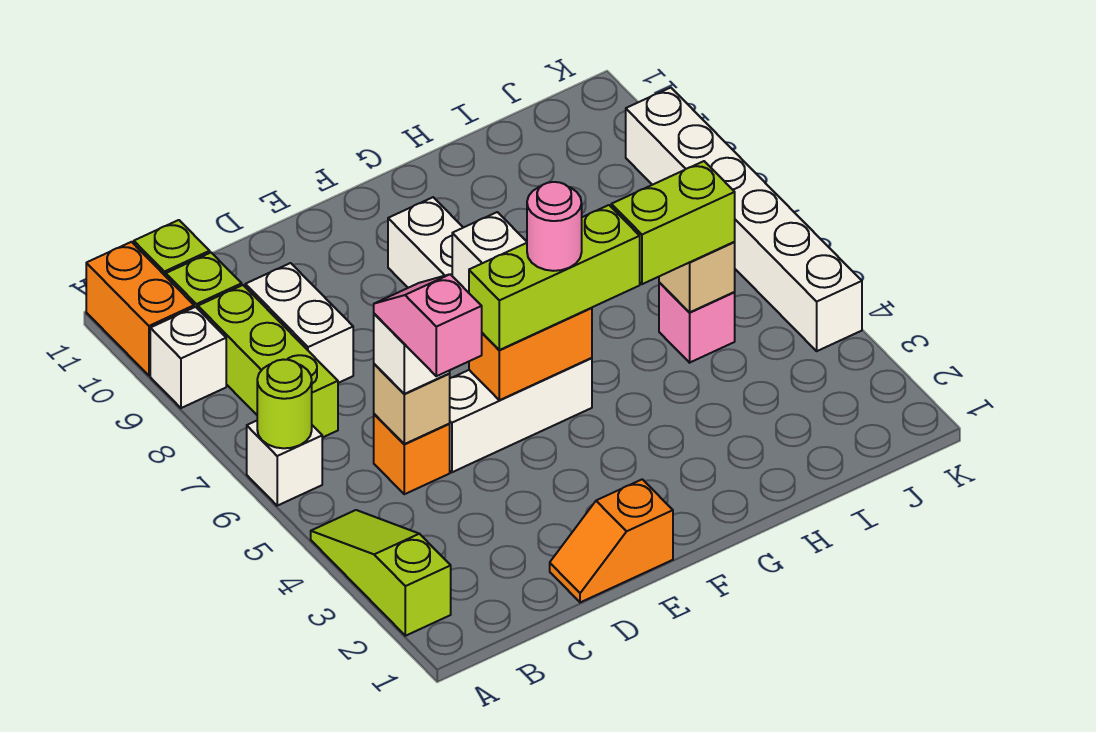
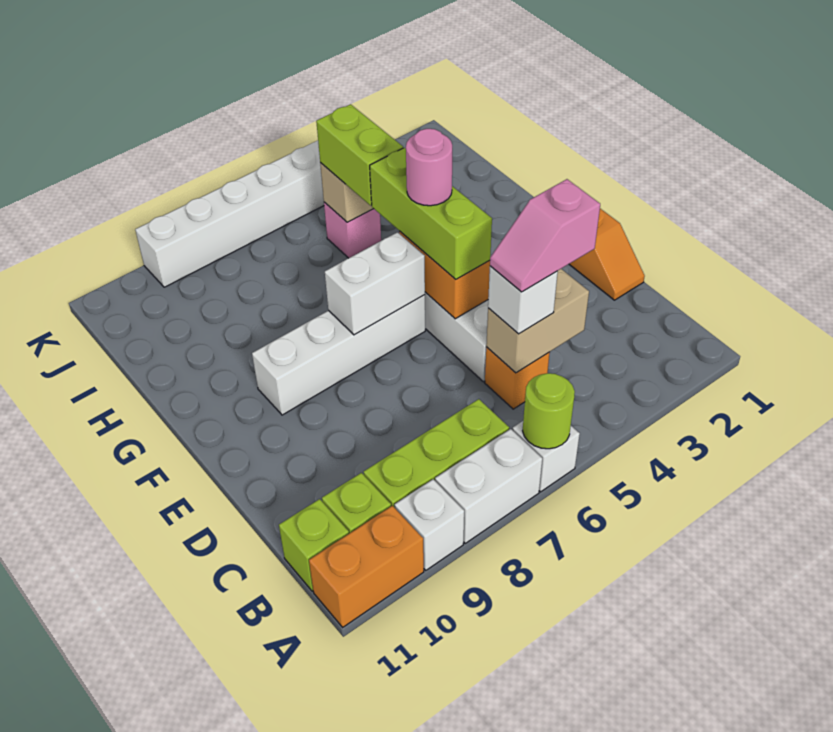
lime slope A2:A4 level 1 top 2 -> none
tan brick C5 level 2 -> tan brick C4:C5 level 2
white brick C8:C9 level 1 -> white brick A7:A8 level 1

